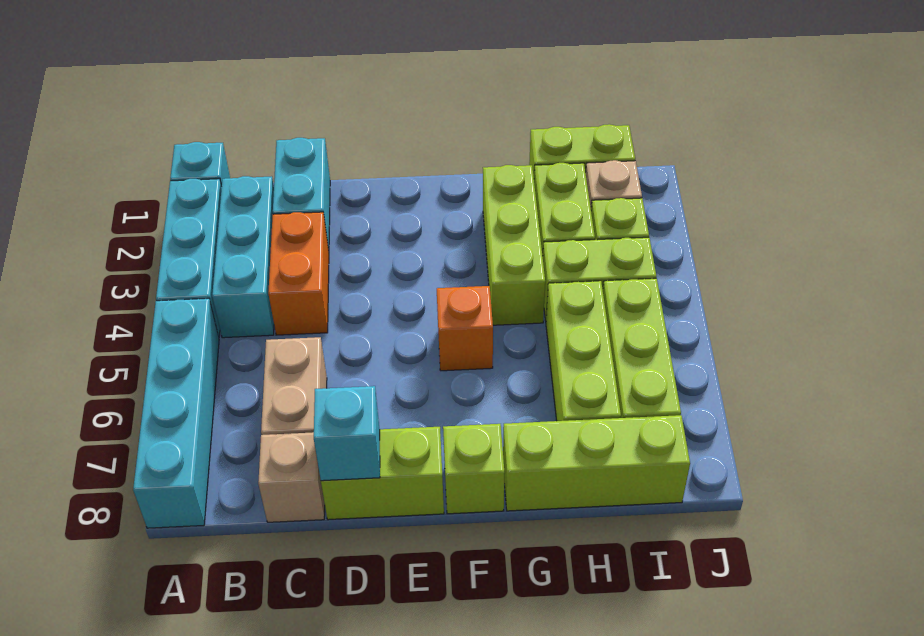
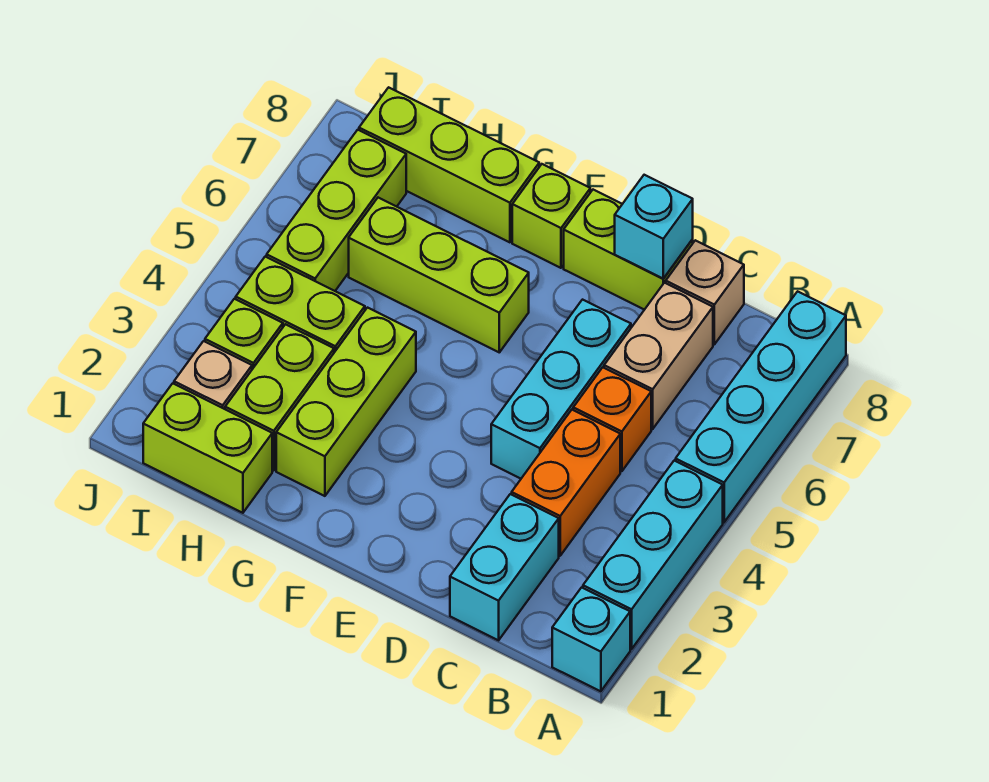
cyan brick B2:B4 level 1 -> cyan brick D4:D6 level 1
orange brick F5 level 1 -> orange brick C5 level 1
lime brick H5:H7 level 1 -> lime brick F6:H6 level 1

